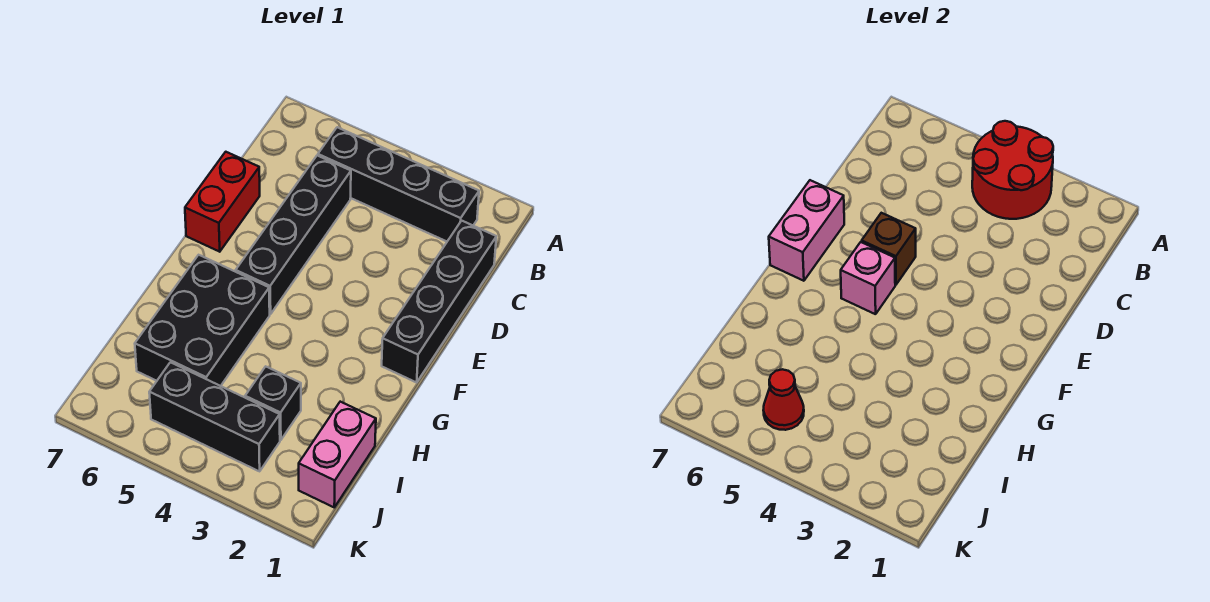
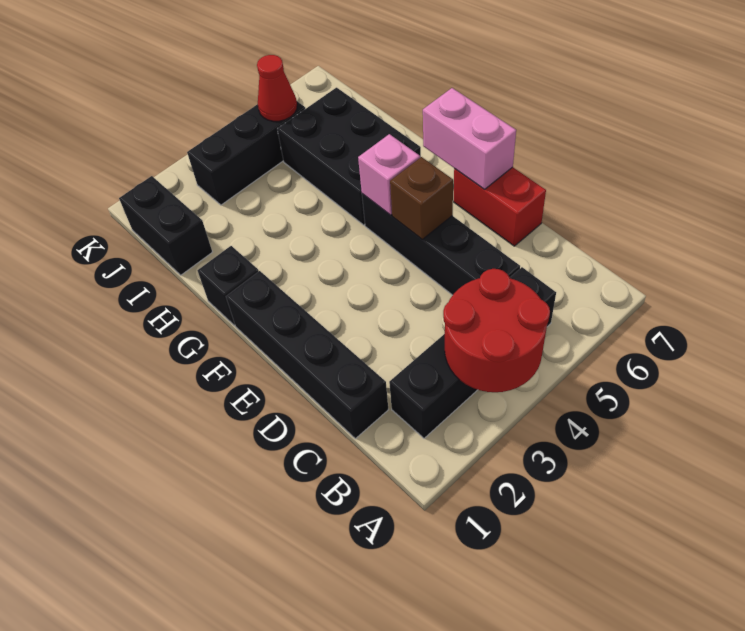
pink brick I1:J1 level 1 -> black brick I1:J1 level 1
black brick I3 level 1 -> black brick G1 level 1

